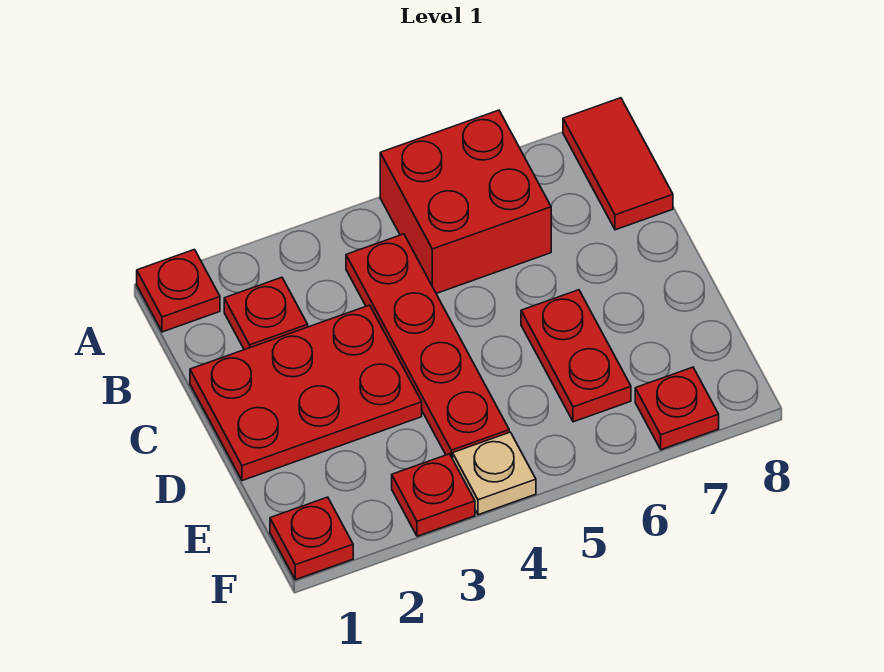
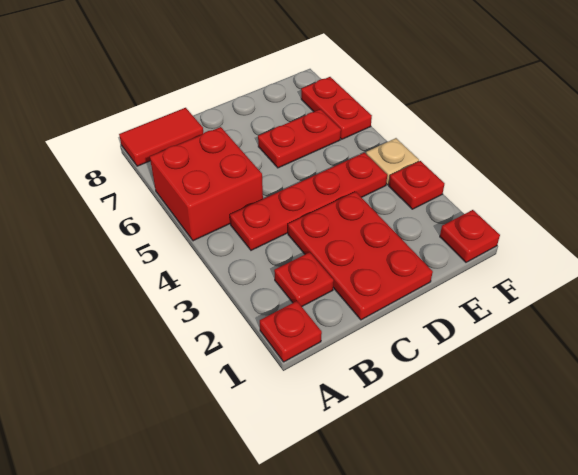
red plate F7 level 1 -> red plate F6:F7 level 1

